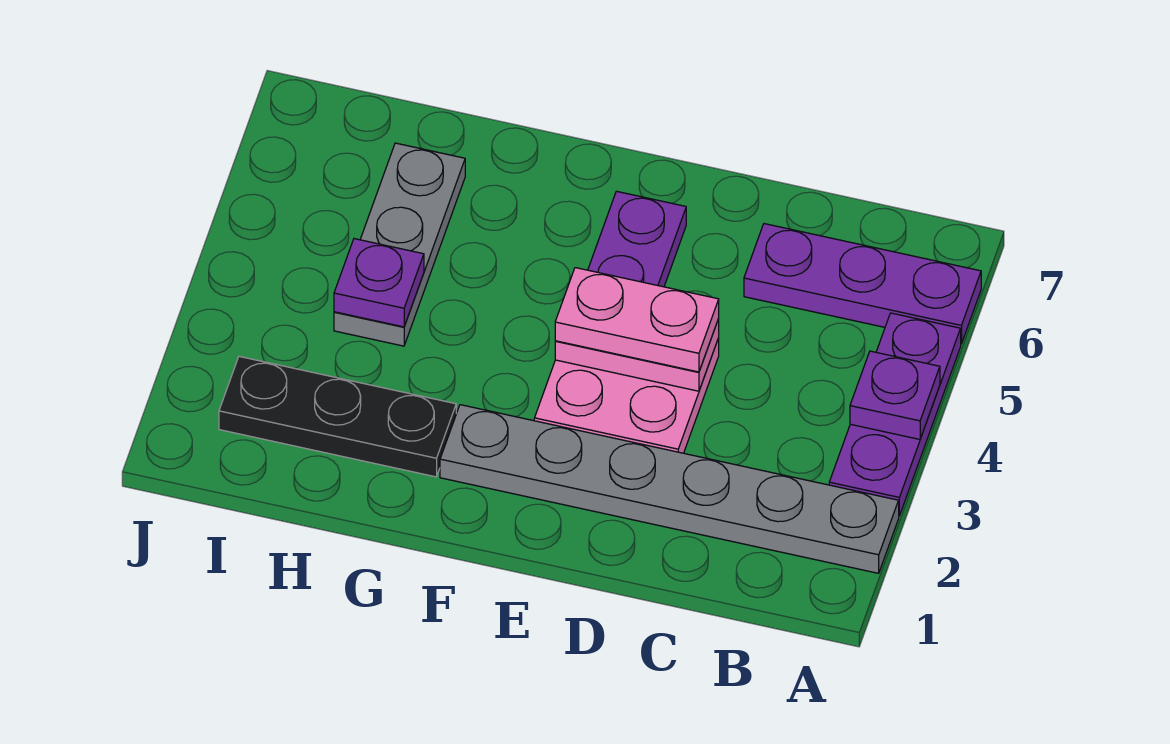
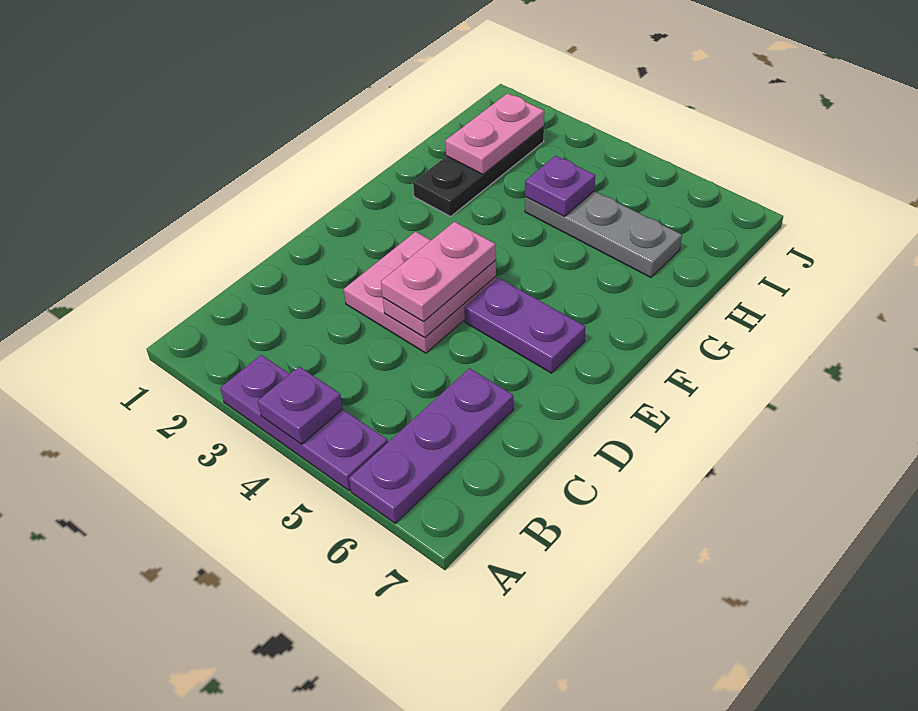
grey plate A2:F2 level 1 -> none
none -> pink plate H2:I2 level 2

